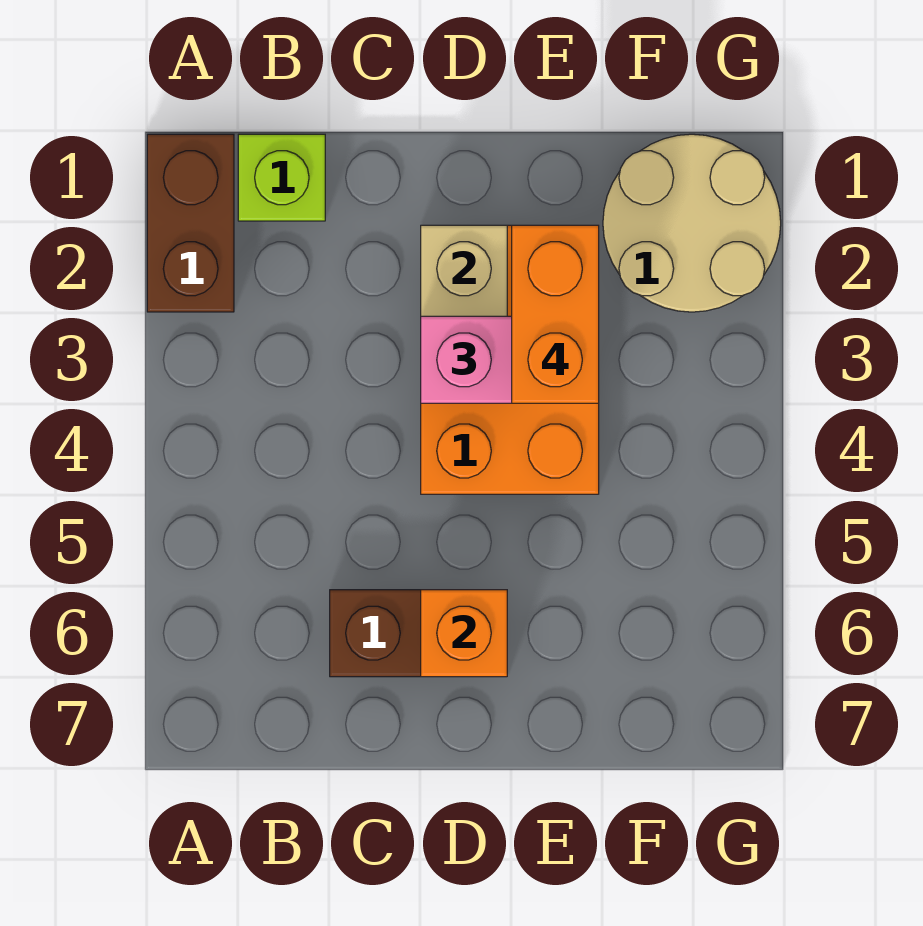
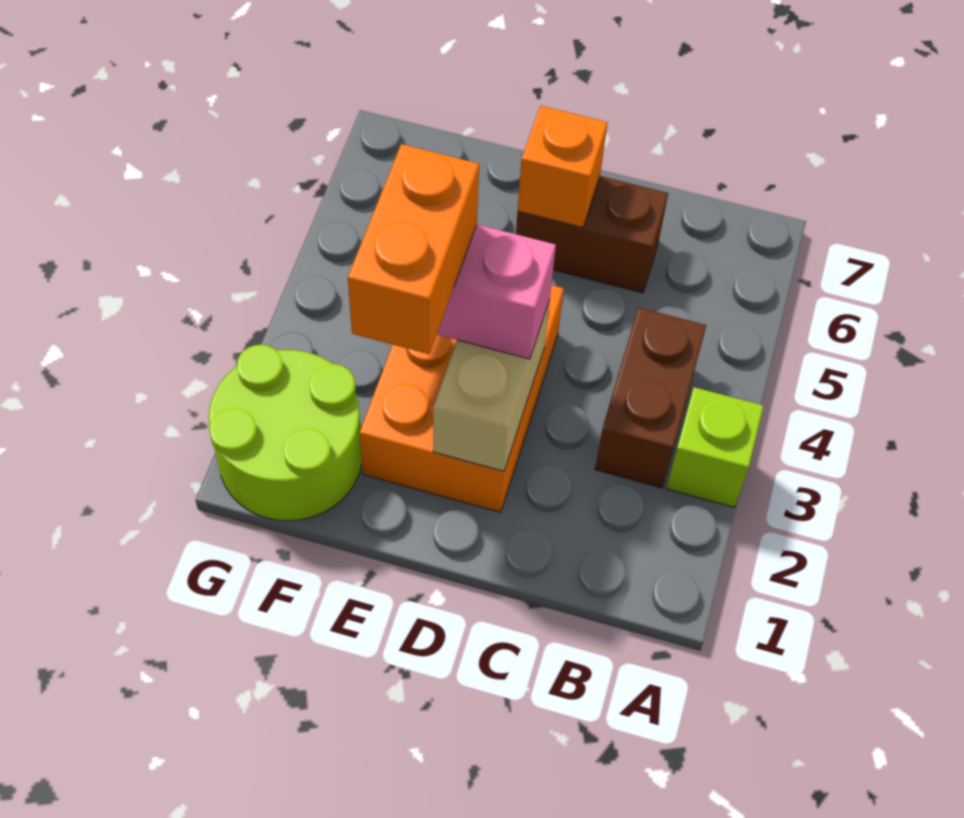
brown brick A1:A2 level 1 -> brown brick B3:B4 level 1
lime brick B1 level 1 -> lime brick A3 level 1
tan round brick F1:G2 level 1 -> lime round brick F1:G2 level 1

